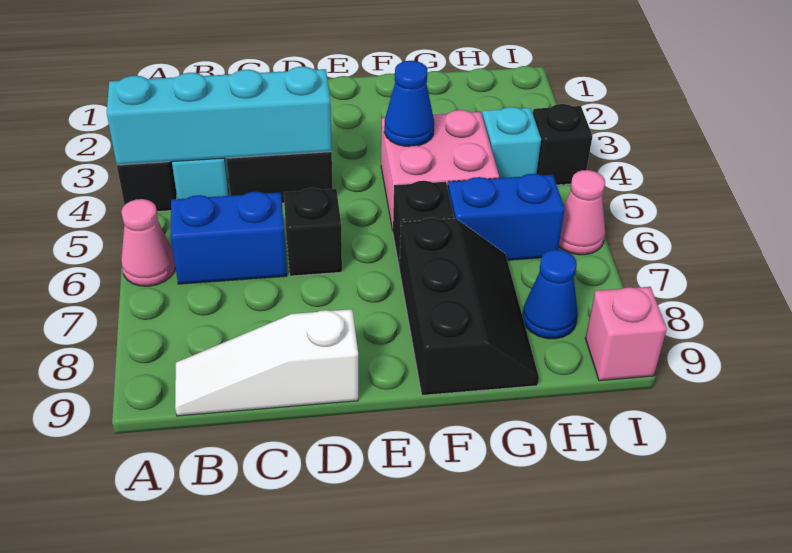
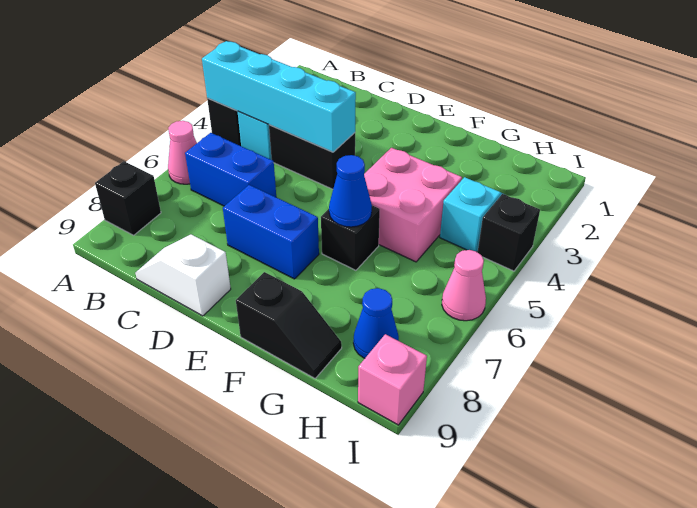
white slope B9:D9 level 1 top D -> white slope C9:D9 level 1 top D
black brick D6 level 1 -> black brick A8 level 1
blue cone F4 level 2 -> blue cone F6 level 2
black slope F7:G9 level 1 top F -> black slope F9:G9 level 1 top F
blue brick G6:H6 level 1 -> blue brick D7:E7 level 1

